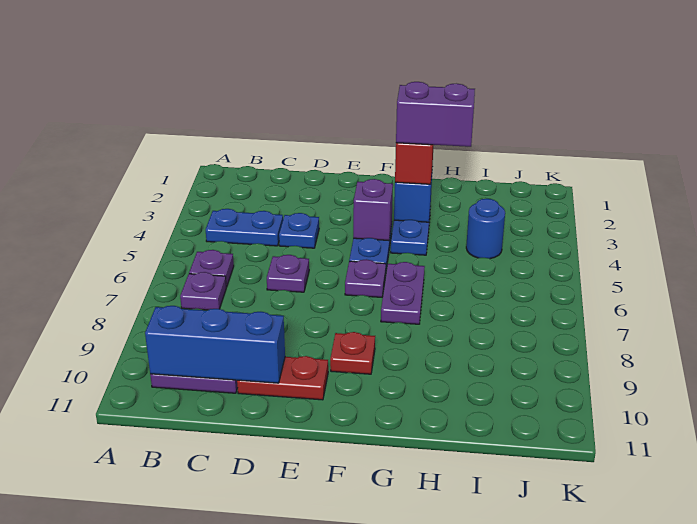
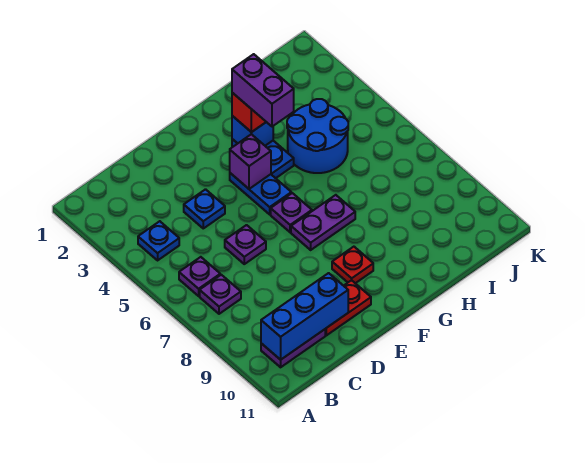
blue plate B4:C4 level 1 -> blue plate B4 level 1
purple brick G3:H3 level 4 -> purple brick G3:G4 level 4
purple plate G6:G7 level 1 -> purple plate F7:G7 level 1
blue round brick I4 level 1 -> blue round brick H4:I5 level 1

